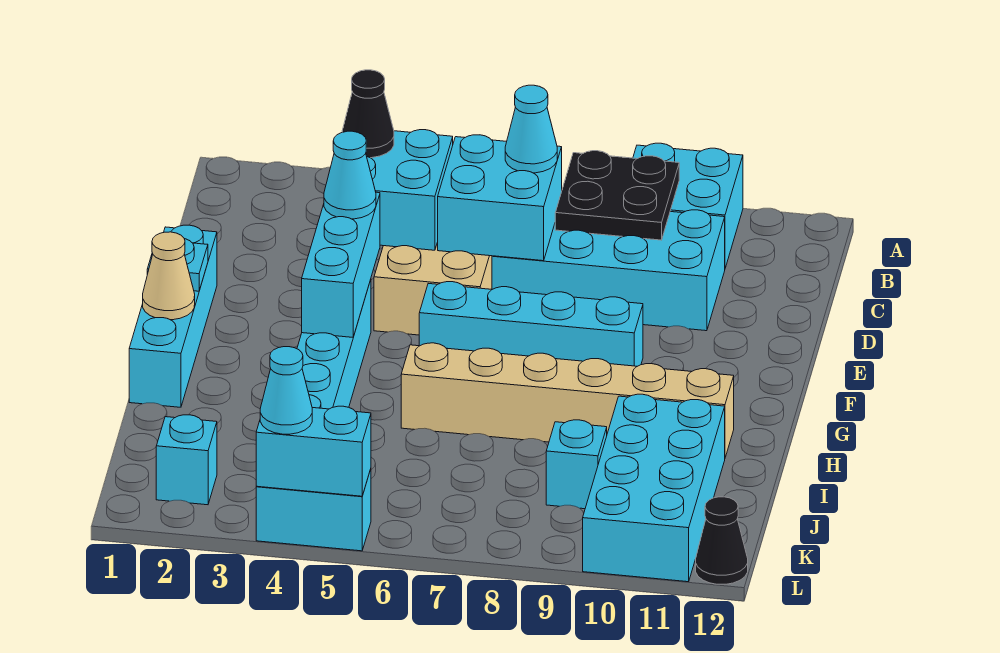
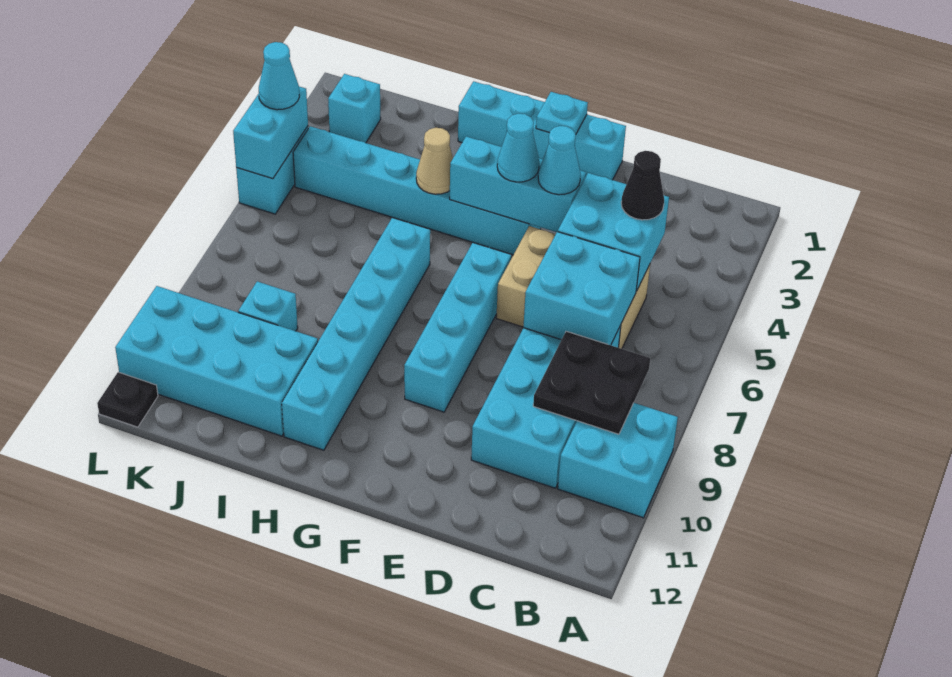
cyan cone C7 level 3 -> cyan cone F4 level 3
tan cone G1 level 2 -> tan cone H4 level 2
tan brick H6:H11 level 1 -> cyan brick H6:H11 level 1
black cone L12 level 1 -> black plate L12 level 1

